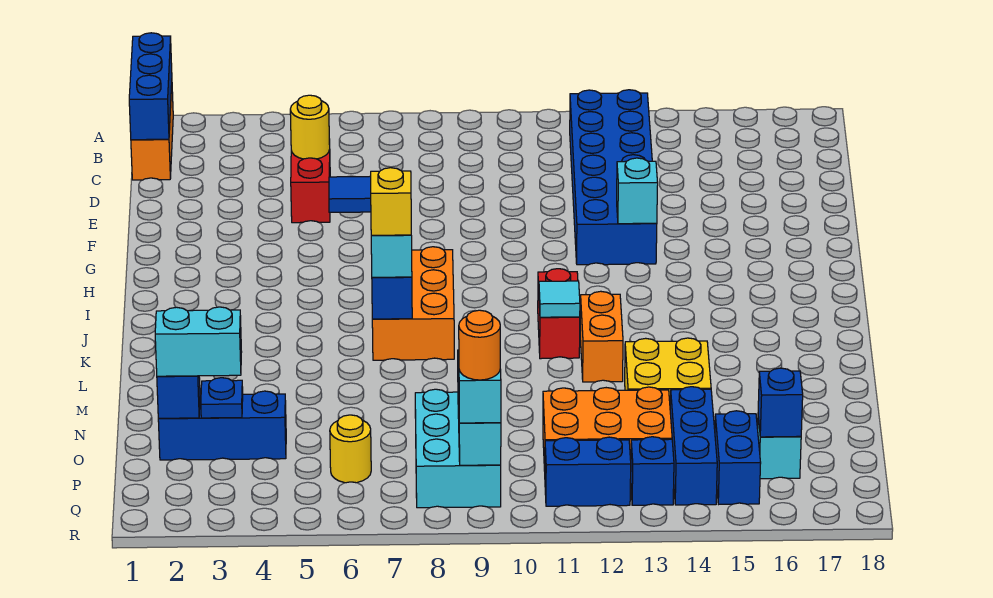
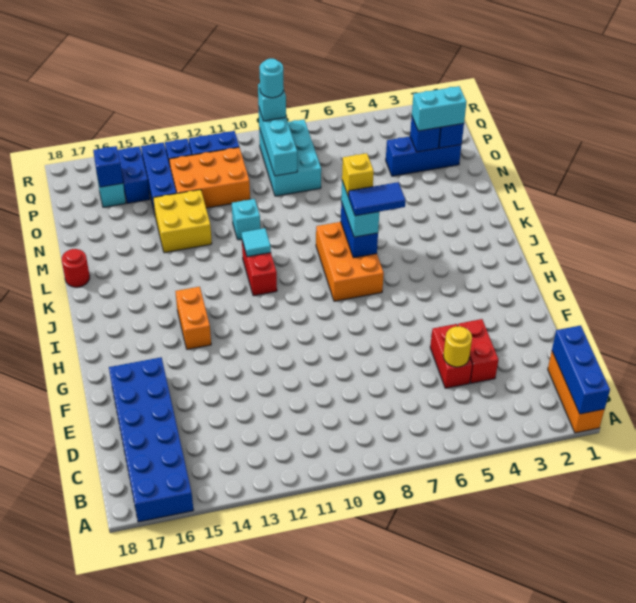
blue brick B12:G13 level 1 -> blue brick A16:F17 level 1
none -> red brick D4:E4 level 1
cyan brick G13 level 2 -> cyan brick M11 level 1
orange brick K12:L12 level 1 -> orange brick H14:I14 level 1
none -> red round brick L18 level 1
blue plate O3 level 2 -> blue brick O3 level 2
yellow round brick P6 level 1 -> none
orange round brick Q9 level 4 -> cyan round brick Q9 level 4

